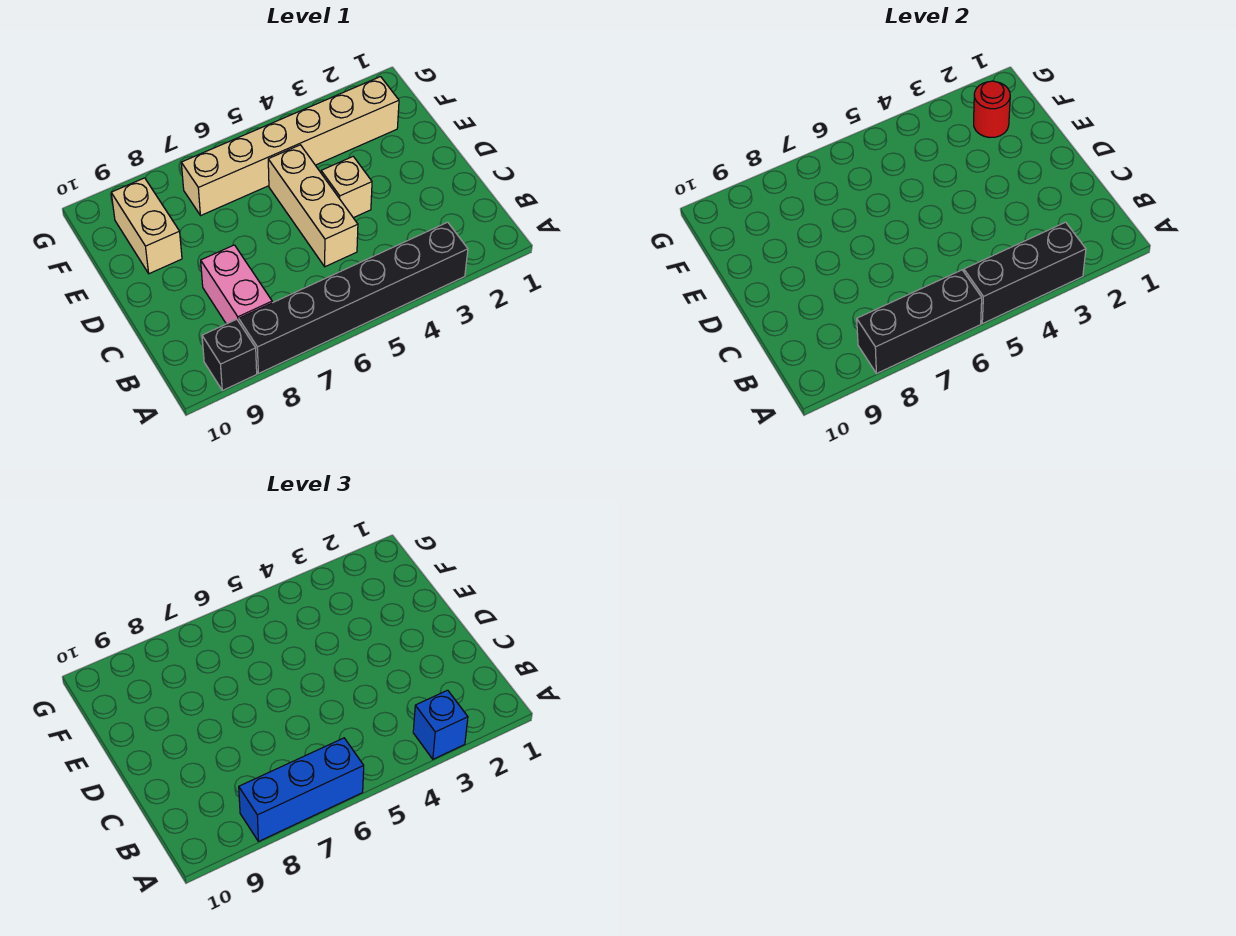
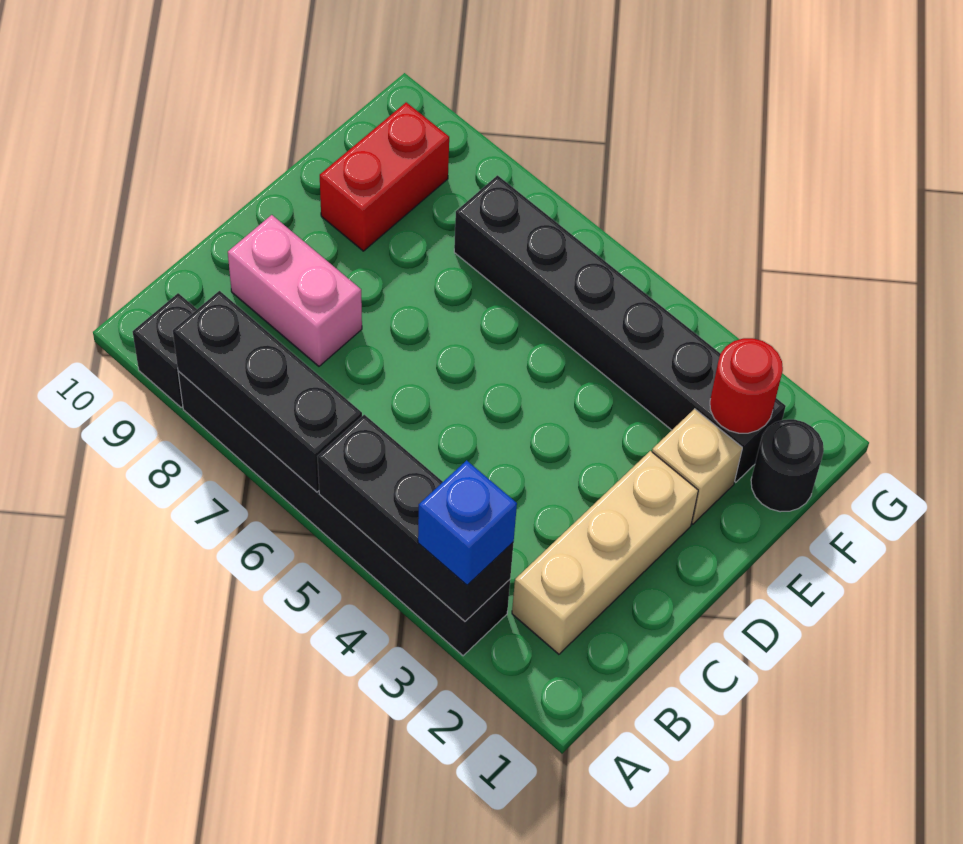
blue brick A6:A8 level 3 -> none
pink brick B8:C8 level 1 -> pink brick C8:C9 level 1
tan brick C5:E5 level 1 -> tan brick B2:D2 level 1
tan brick D4 level 1 -> tan brick E2 level 1
tan brick E9:F9 level 1 -> red brick E9:F9 level 1
none -> black round brick F1 level 1
tan brick F2:F7 level 1 -> black brick F2:F7 level 1

